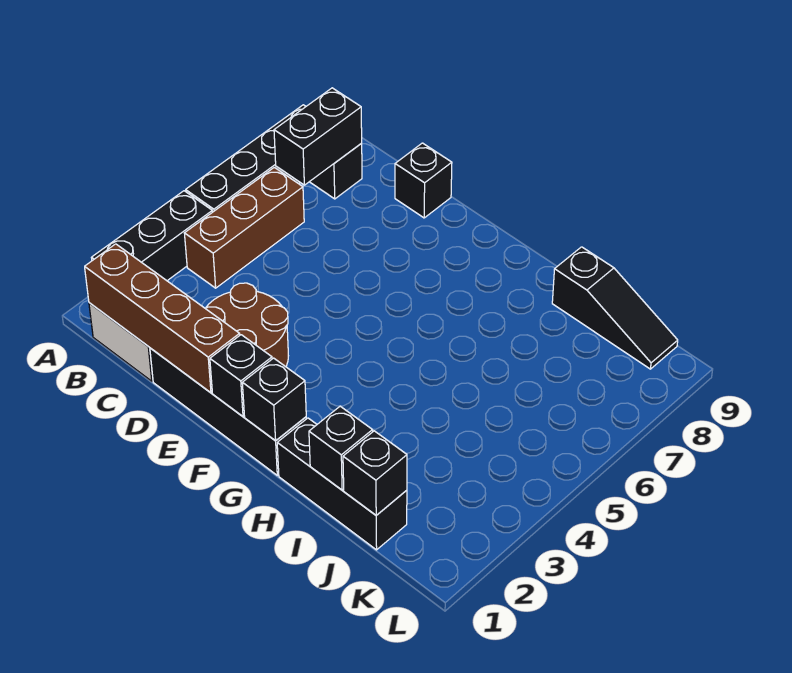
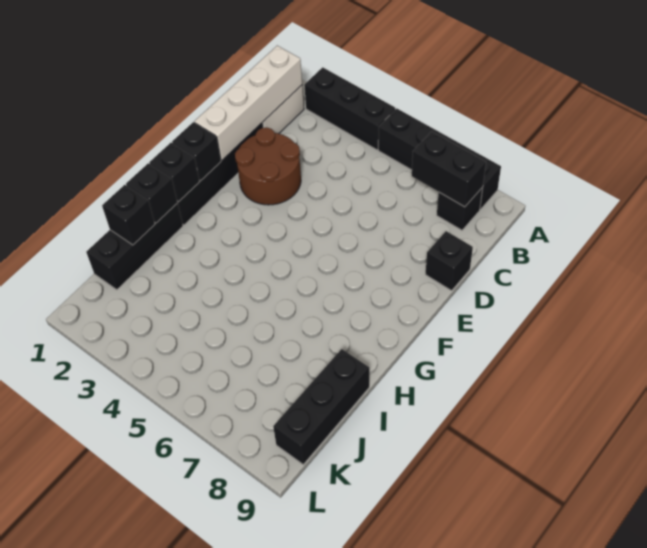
brown brick B1:E1 level 2 -> white brick B1:E1 level 2
brown brick B4:B6 level 1 -> none
black slope I9:K9 level 1 top I -> black brick I9:K9 level 1
black brick J1 level 2 -> black brick H1 level 2

